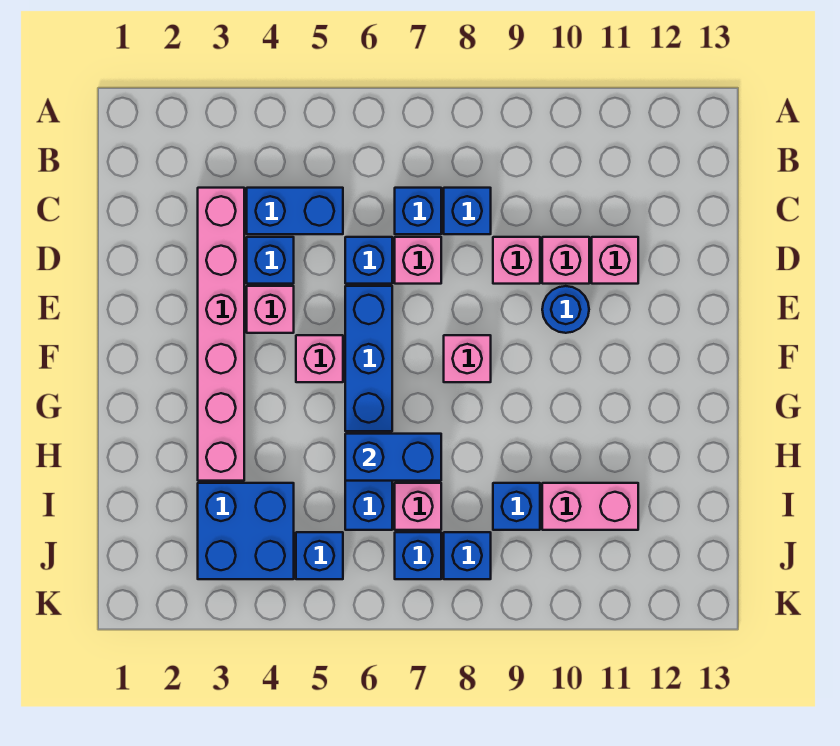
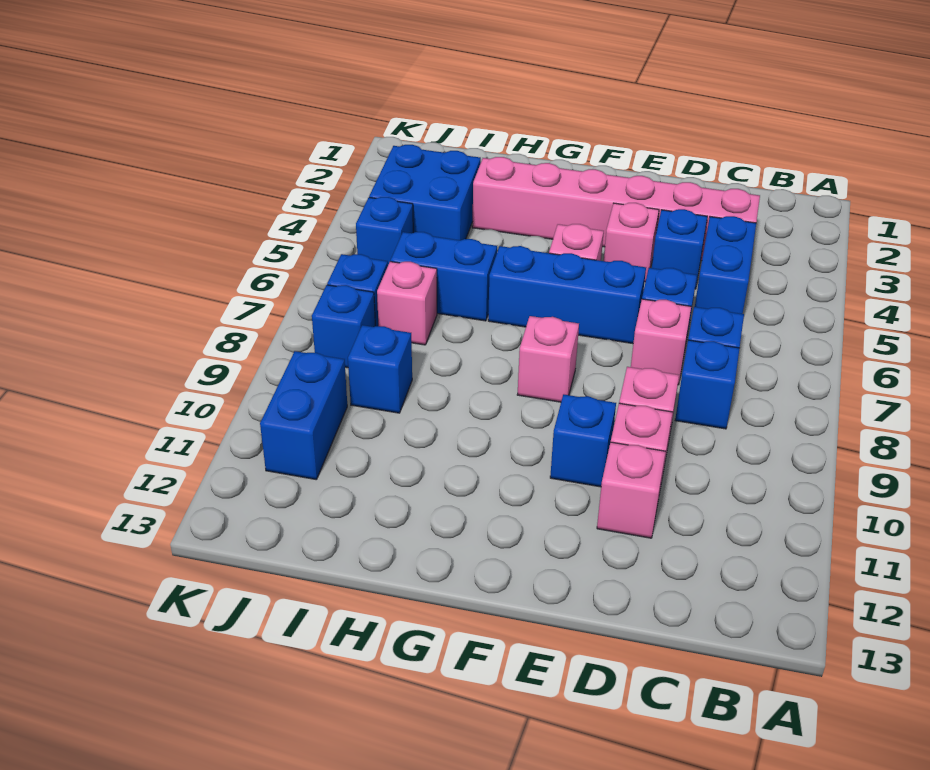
blue round brick E10 level 1 -> blue brick E10 level 1
blue brick H6:H7 level 2 -> blue brick J10:J11 level 1
pink brick I10:I11 level 1 -> none

